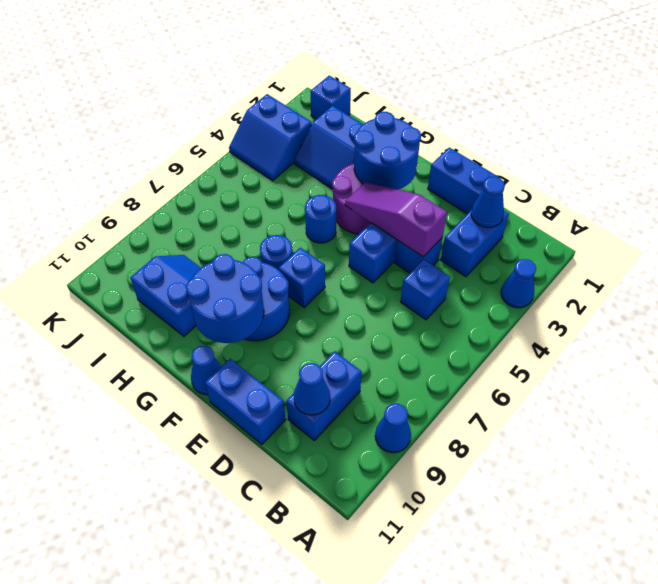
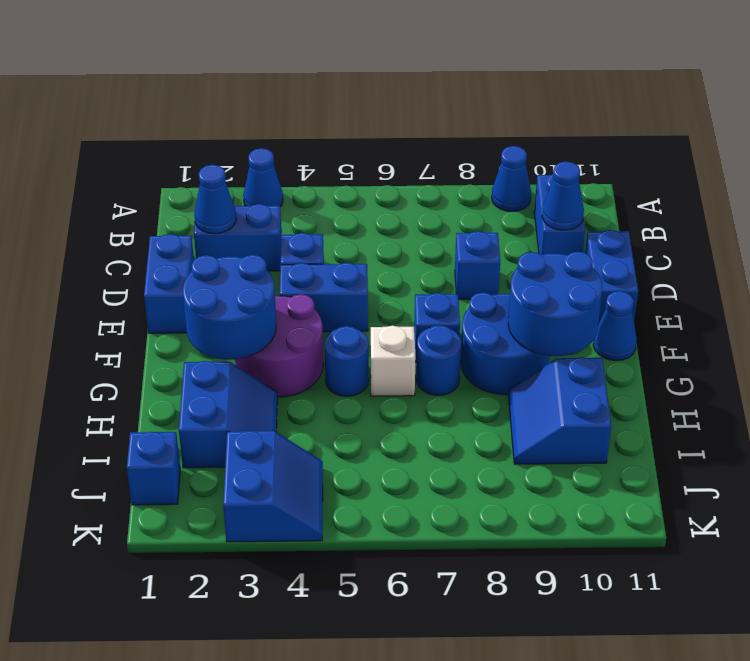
blue brick C5 level 1 -> blue brick D8 level 1
blue brick C9:C10 level 1 -> blue brick B10:C10 level 1
purple slope D4:F4 level 2 top D -> none
none -> white brick G6 level 1

